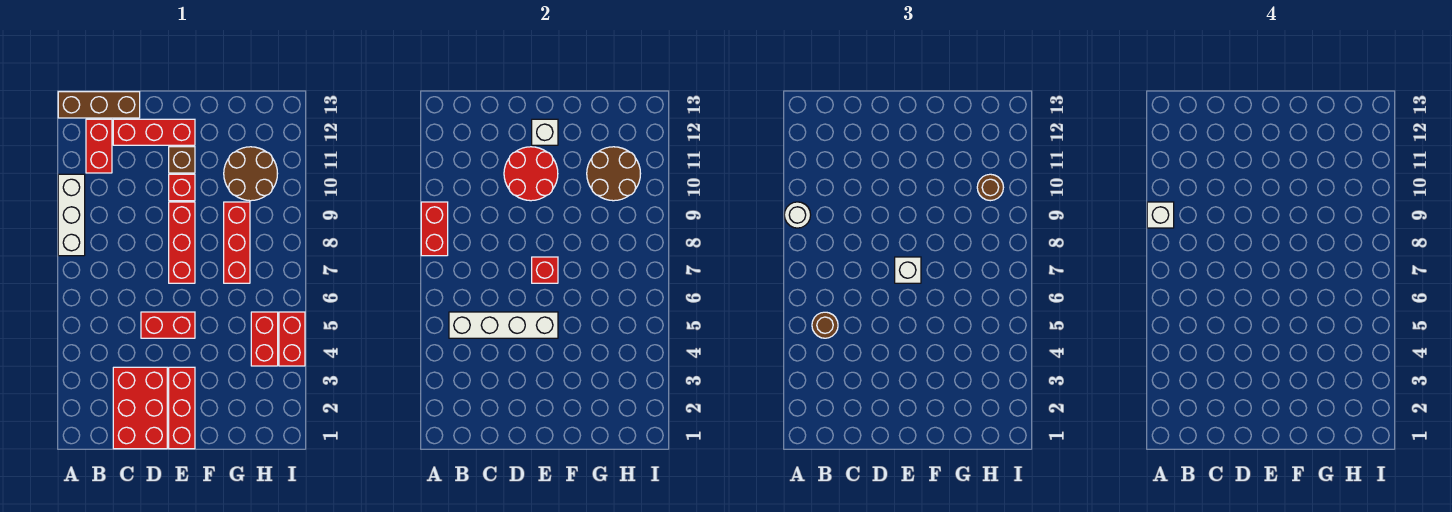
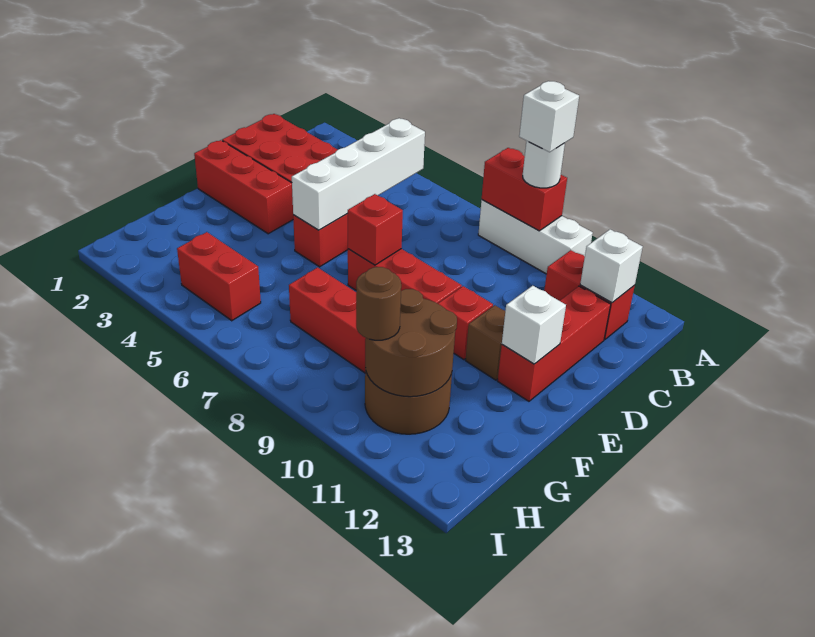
brown brick A13:C13 level 1 -> none
brown round brick B5 level 3 -> none
red round brick D10:E11 level 2 -> none
white brick E7 level 3 -> white brick B12 level 2
red brick I4:I5 level 1 -> none

